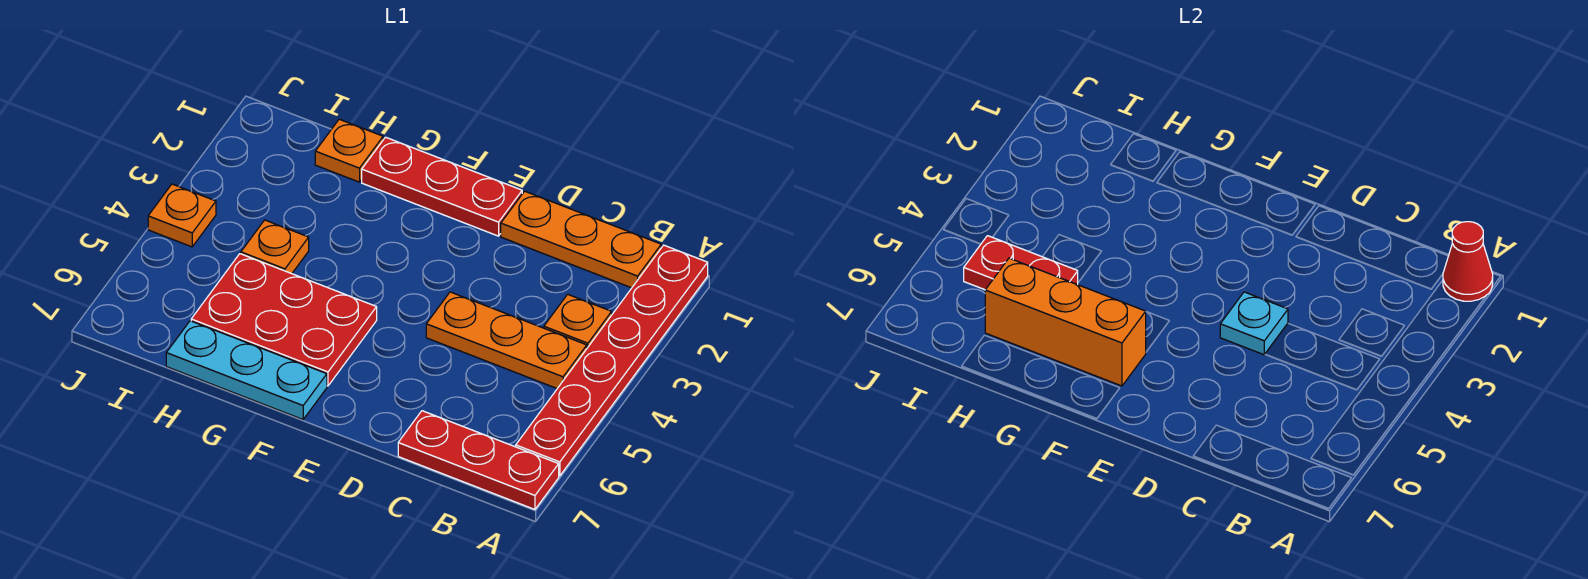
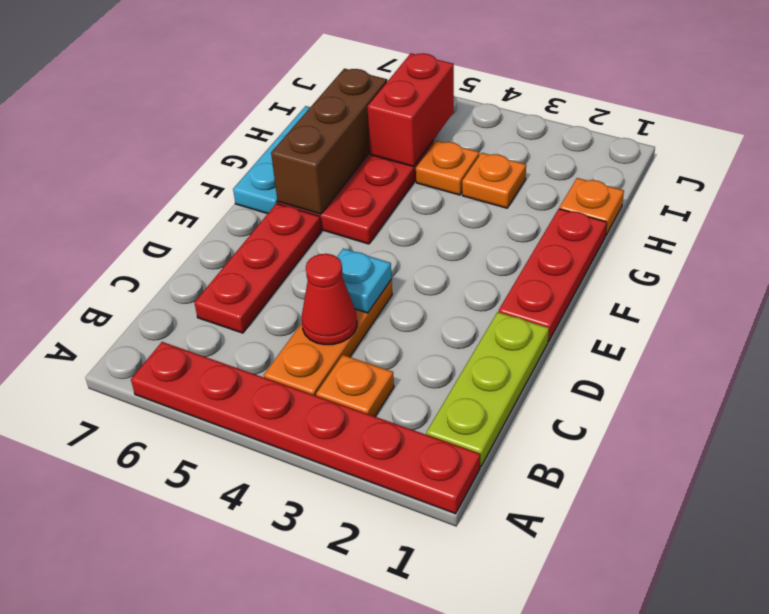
red cone A1 level 2 -> red cone C4 level 2
red plate A7:C7 level 1 -> red plate C6:E6 level 1
orange plate B1:D1 level 1 -> lime plate B1:D1 level 1
orange brick F6:H6 level 2 -> brown brick F6:H6 level 2
red plate H5:I5 level 2 -> red brick H5:I5 level 2
orange plate J4 level 1 -> orange plate H3 level 1

